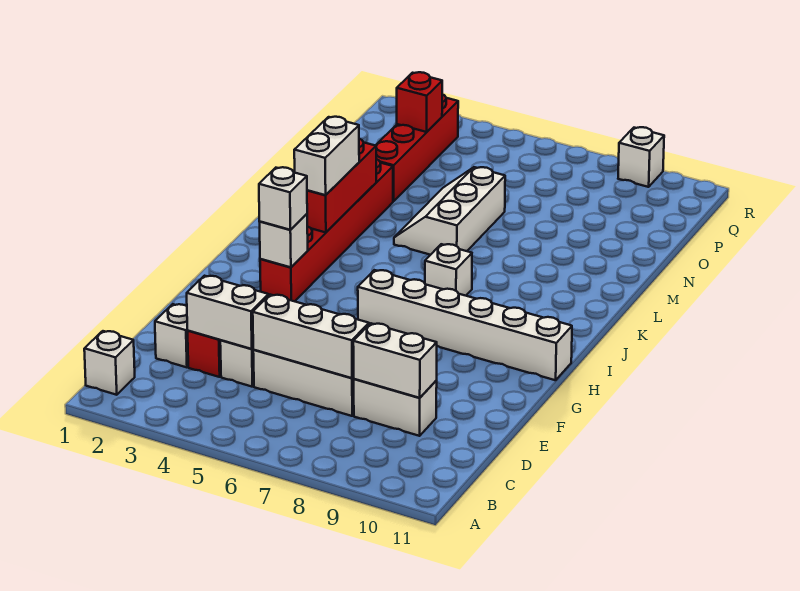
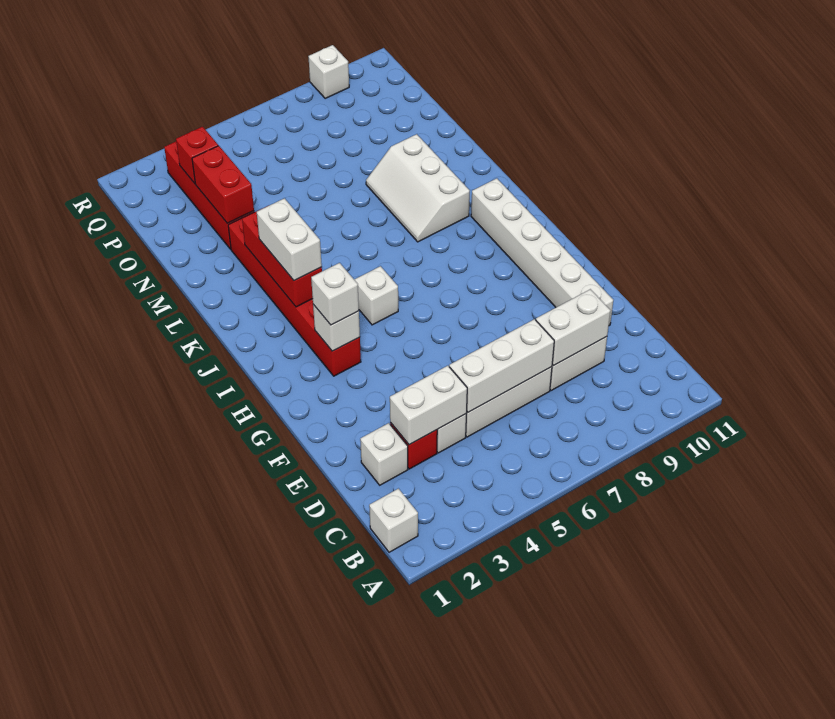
white brick H6:H11 level 1 -> white brick E10:J10 level 1
white brick J7 level 1 -> white brick I5 level 1
white slope L5:N6 level 1 top 6 -> white slope K8:M9 level 1 top 9
none -> red brick N3:O3 level 2

